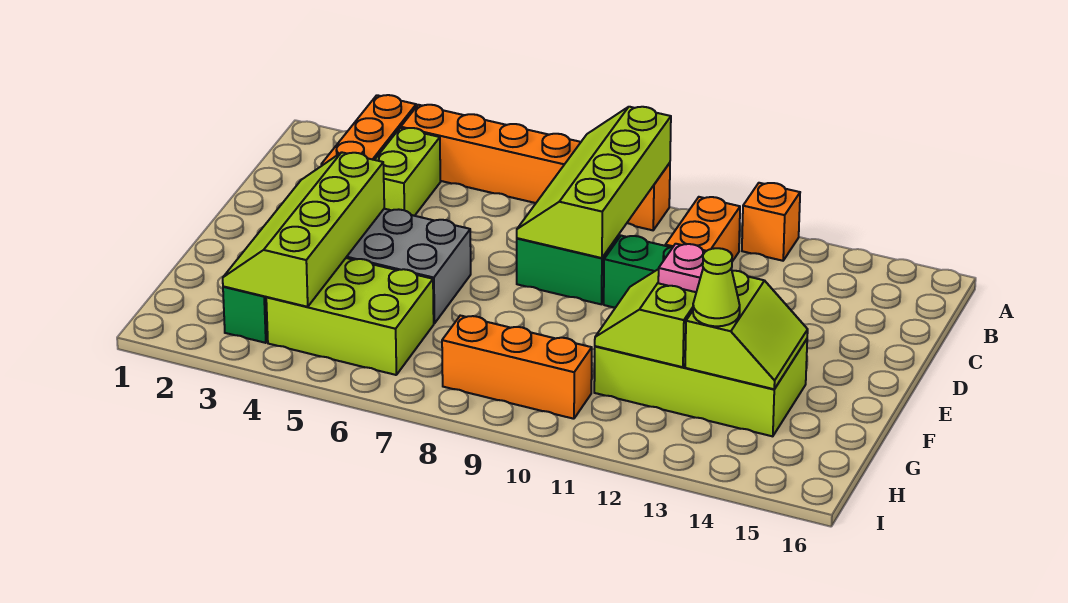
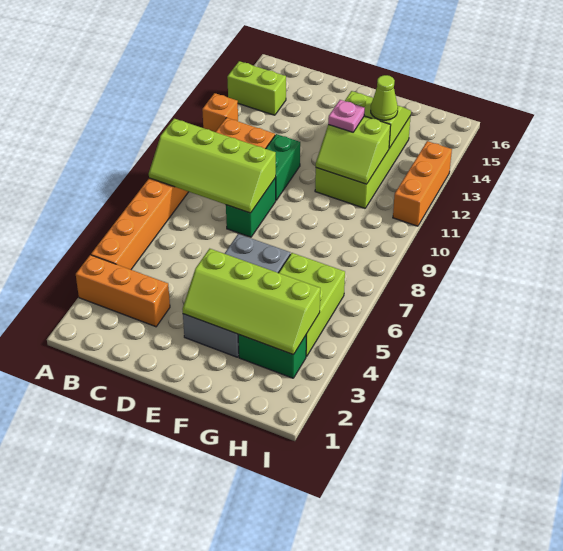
lime brick B4:C4 level 1 -> lime brick A14:B14 level 1
orange brick H8:H10 level 1 -> orange brick I11:I13 level 1

